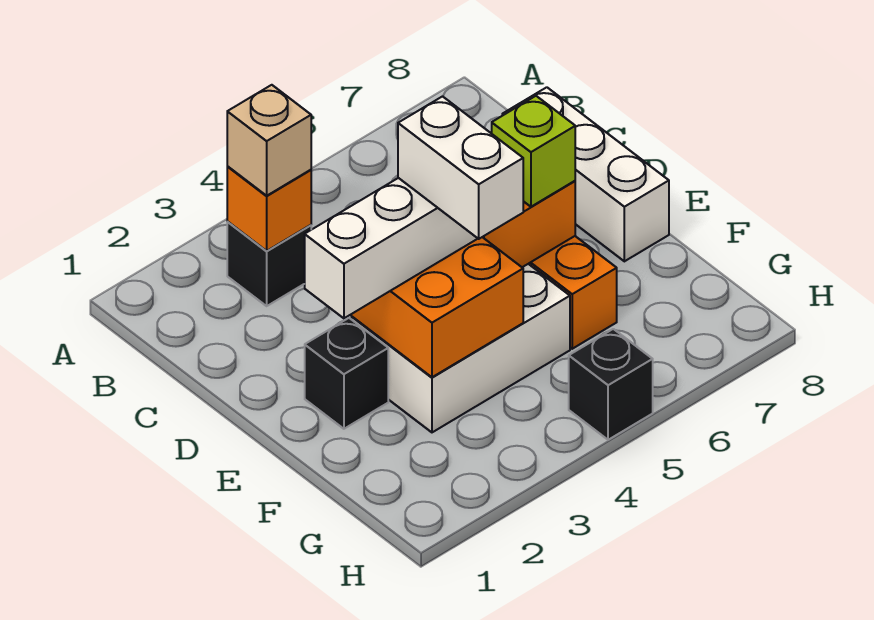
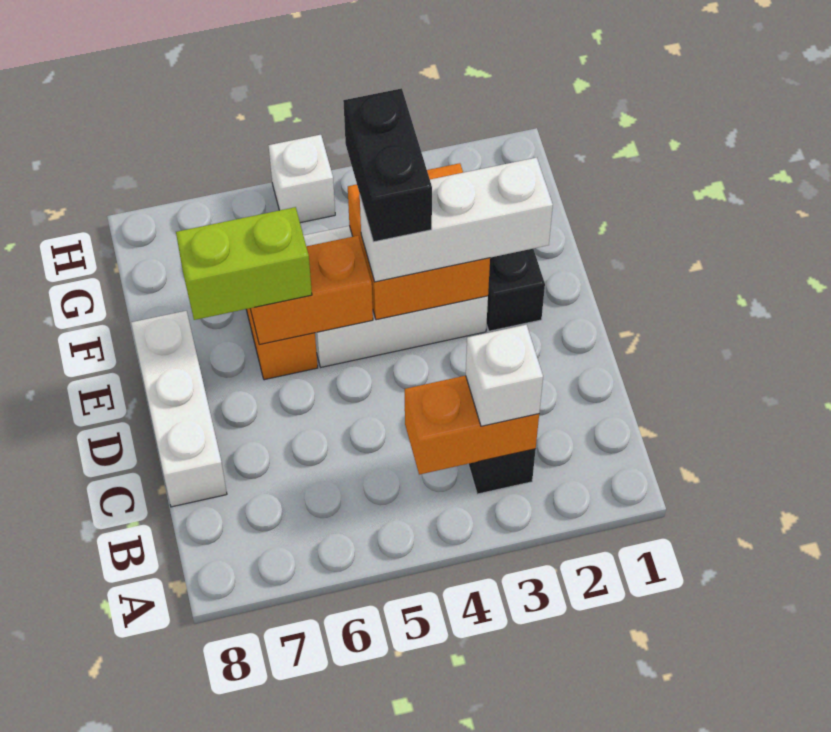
orange brick B3 level 2 -> orange brick B3:B4 level 2
tan brick B3 level 3 -> white brick B3 level 3
white brick E4:F4 level 4 -> black brick E4:F4 level 4
lime brick E6 level 3 -> lime brick E6:E7 level 3
black brick H5 level 1 -> white brick H5 level 1

